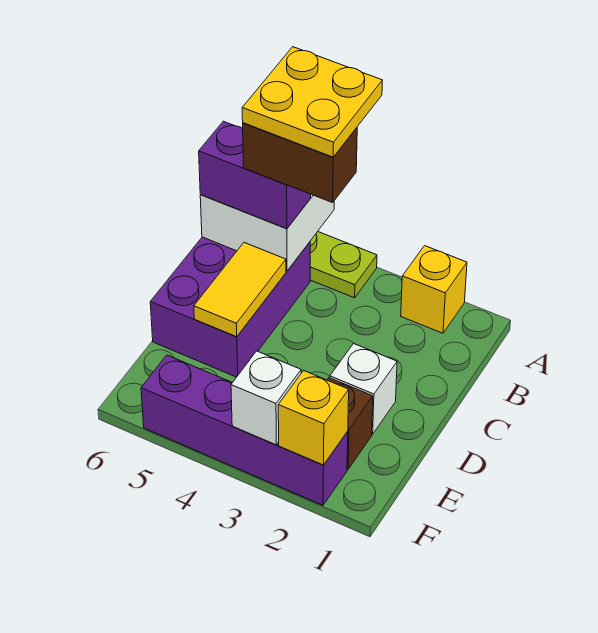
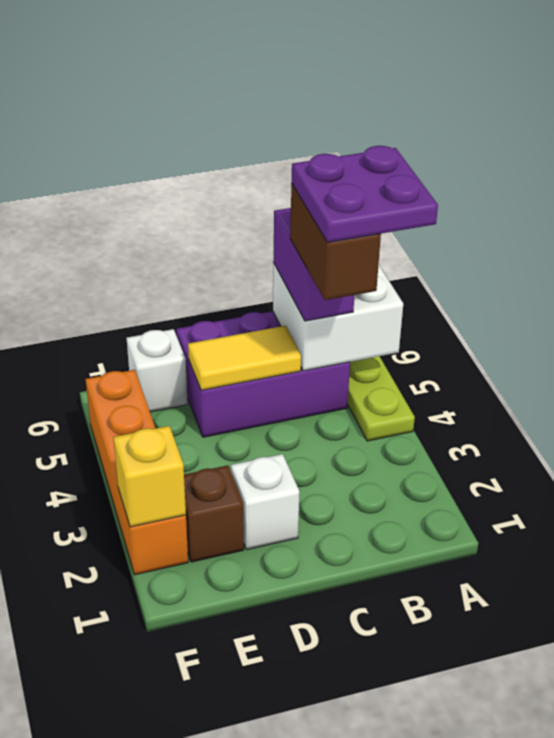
yellow brick A2 level 1 -> none
yellow plate A4:B5 level 5 -> purple plate A4:B5 level 5
purple brick F2:F5 level 1 -> orange brick F2:F5 level 1
white brick F3 level 2 -> white brick E6 level 1

